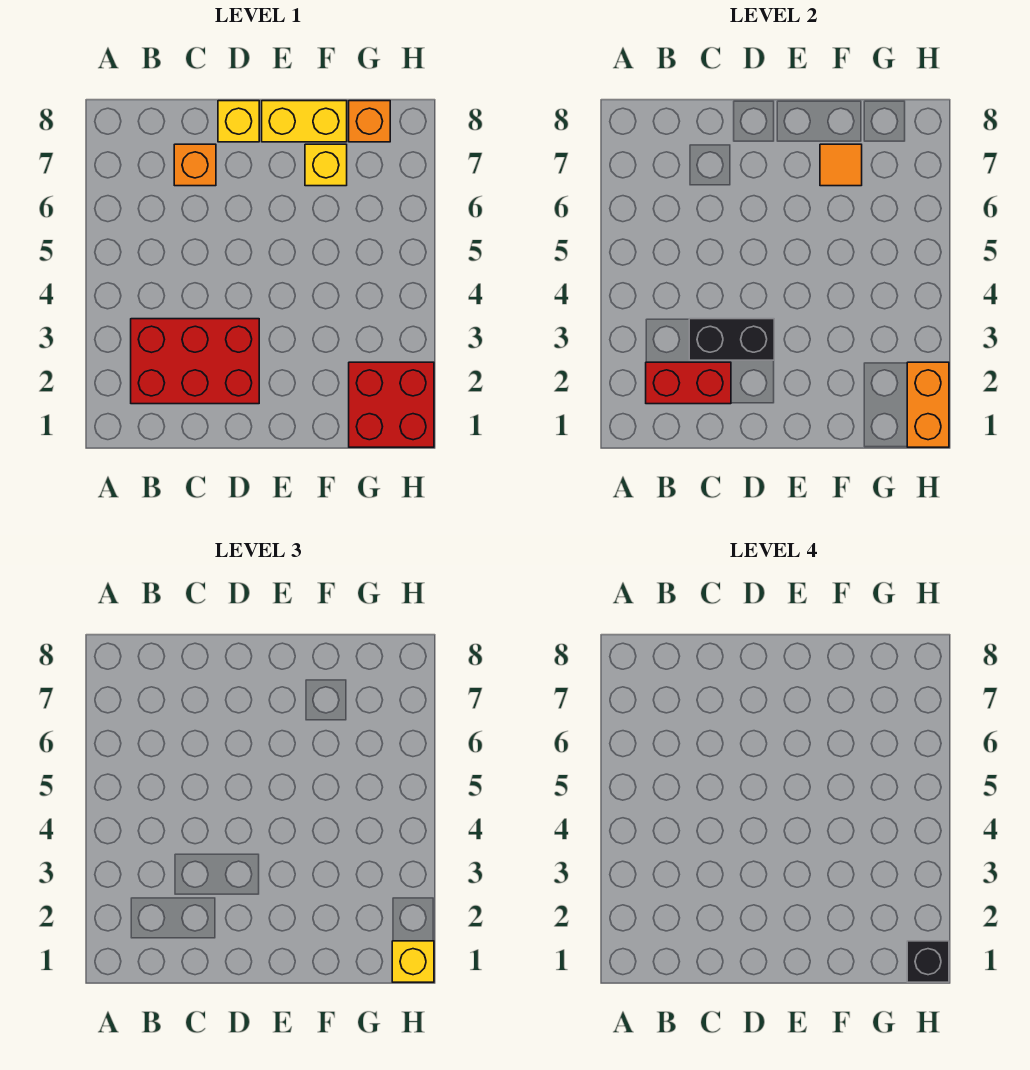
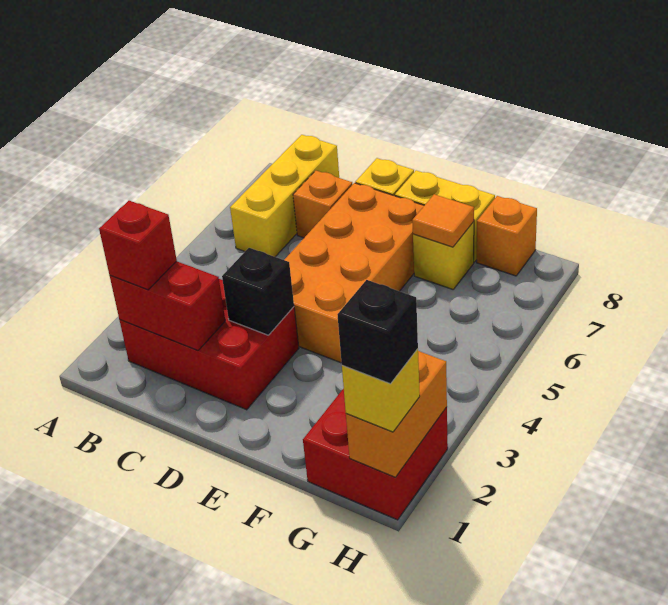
none -> red brick B2 level 3
none -> yellow brick B6:B8 level 1
black brick C3:D3 level 2 -> black brick D3 level 2
none -> orange brick D4:E7 level 1

